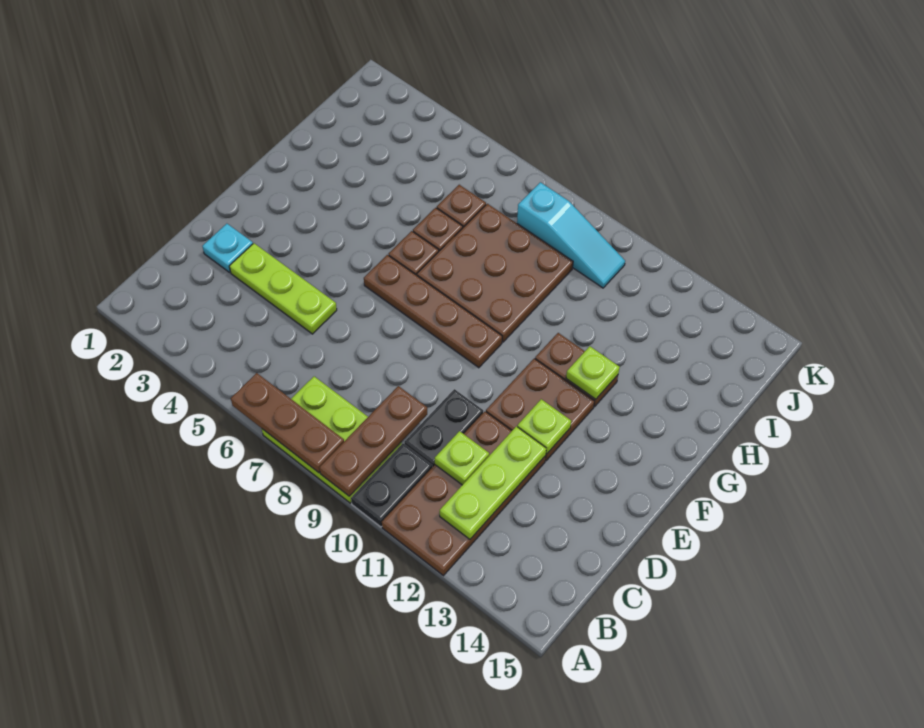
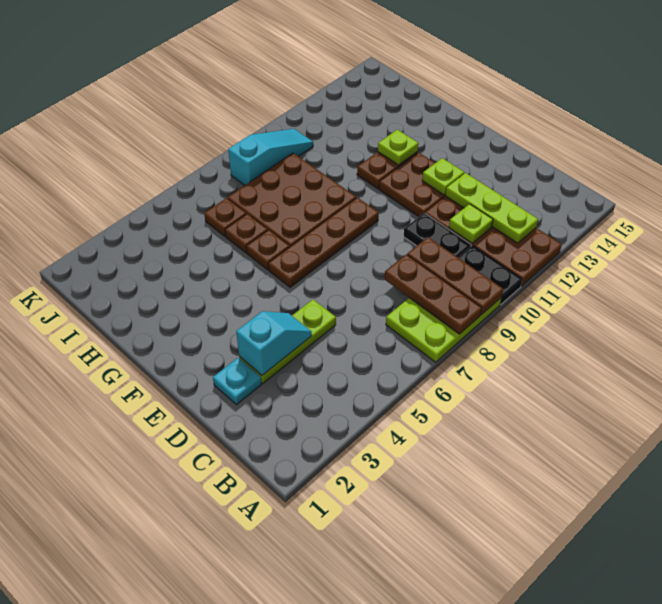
brown plate A6:A8 level 2 -> brown plate A8:C8 level 2
none -> cyan slope D3:D4 level 2 top 3

